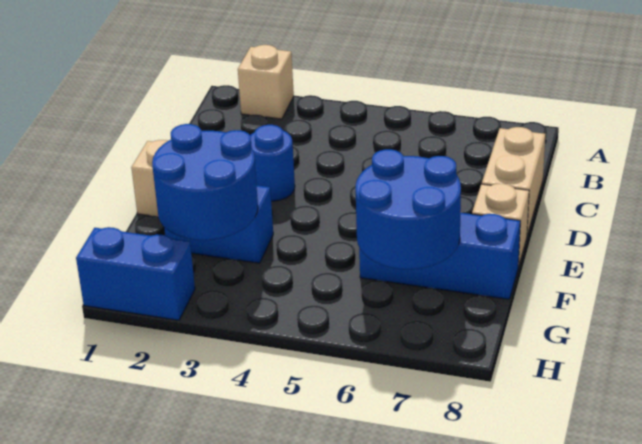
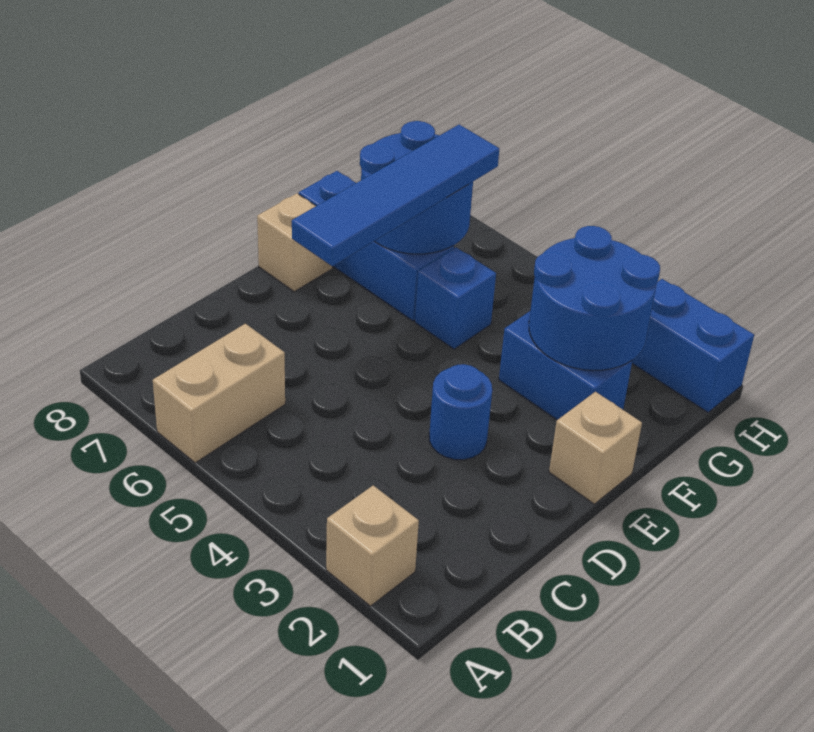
tan brick C8:D8 level 1 -> tan brick A6:B6 level 1
none -> blue tile D6:G6 level 3
none -> blue brick F5 level 1

